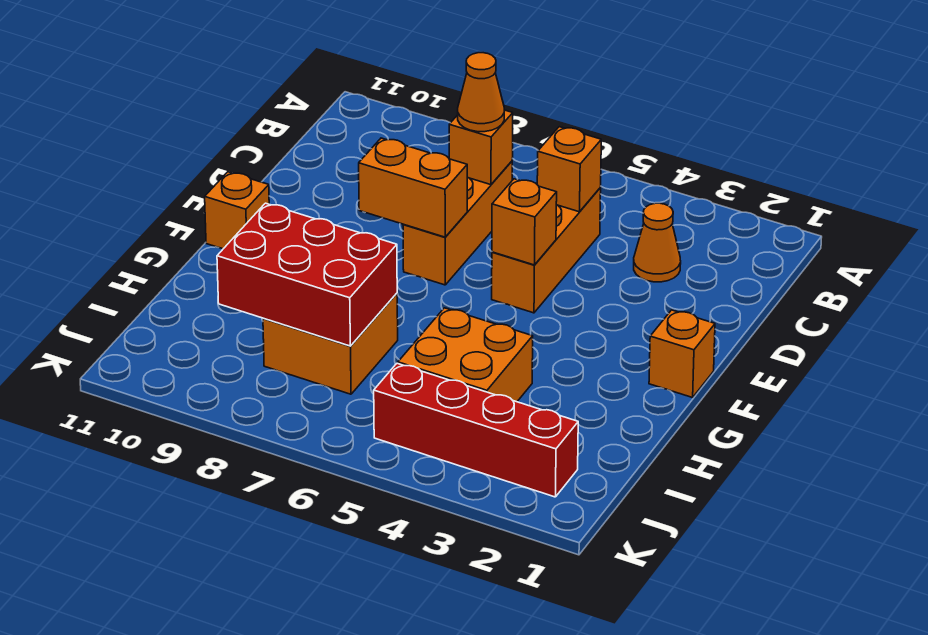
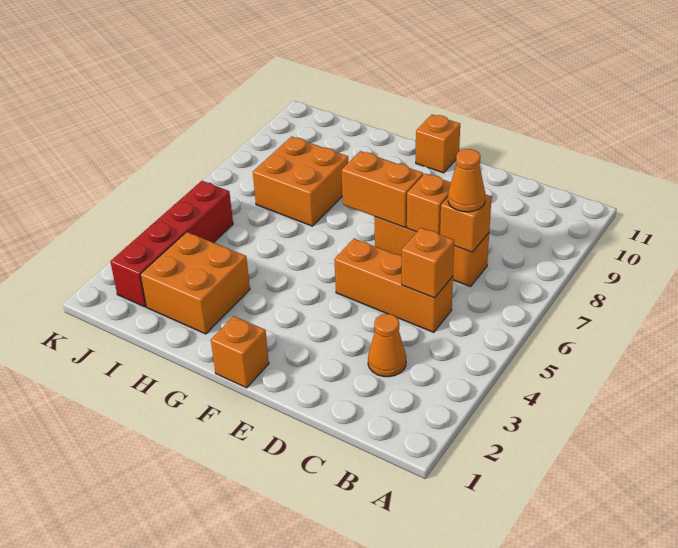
orange brick E5 level 2 -> orange brick D7 level 2
orange brick E7:E8 level 2 -> orange brick E7:F7 level 2
orange brick H4:I5 level 1 -> orange brick H2:I3 level 1
red brick H7:I9 level 2 -> none

